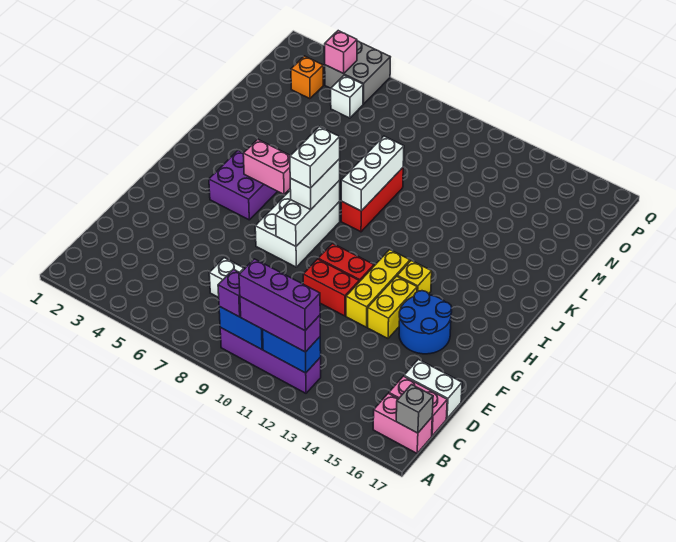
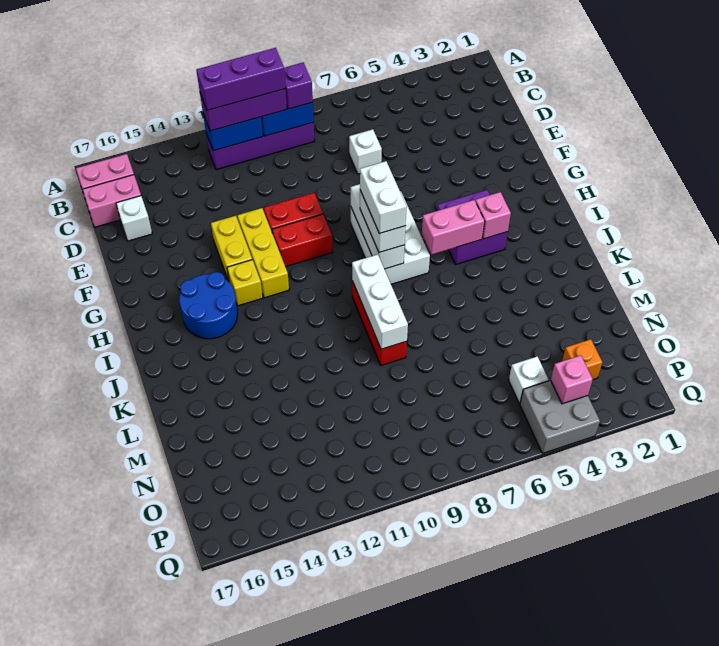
grey brick B17 level 2 -> none
white brick D16:D17 level 1 -> white brick D16 level 1
blue round brick F14:G15 level 1 -> blue round brick H14:I15 level 1
none -> pink brick I4 level 2

